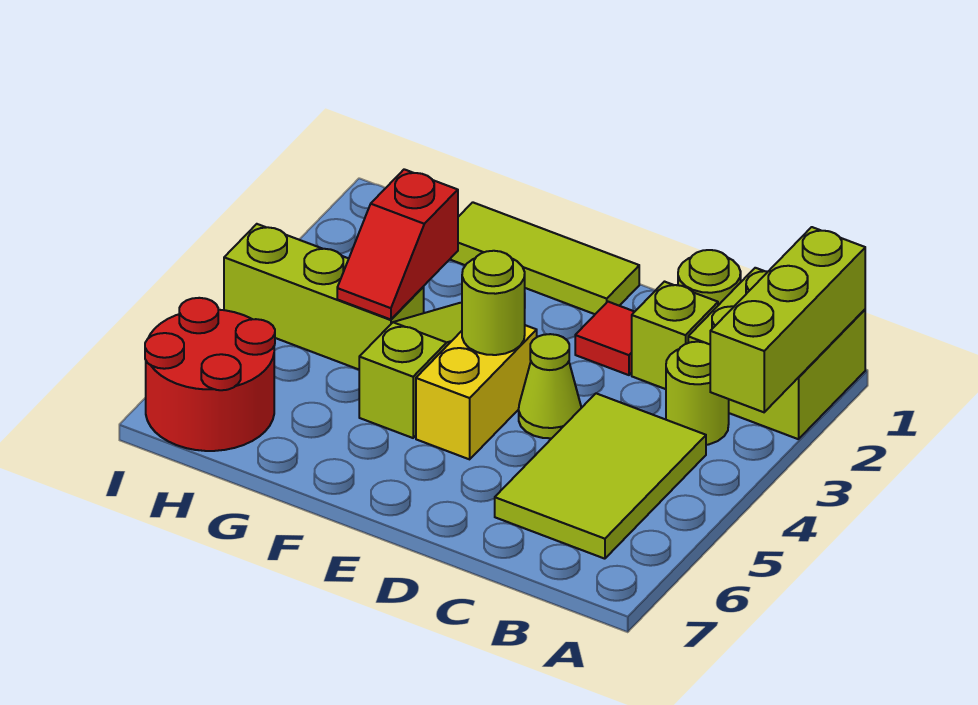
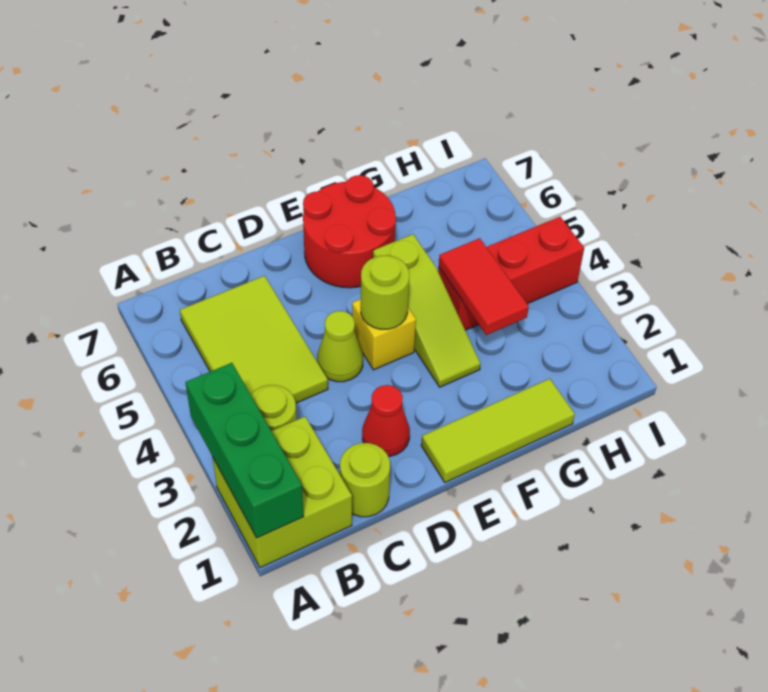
lime brick A1:A3 level 2 -> green brick A1:A3 level 2
lime brick C2 level 1 -> none
red tile D2 level 1 -> red cone D2 level 1
yellow brick E4:E5 level 1 -> yellow brick E4 level 1
red slope G3:G4 level 2 top 3 -> red tile G3:G4 level 2
lime brick G4:I4 level 1 -> red brick G4:I4 level 1
red round brick H6:I7 level 1 -> red round brick E6:F7 level 1

